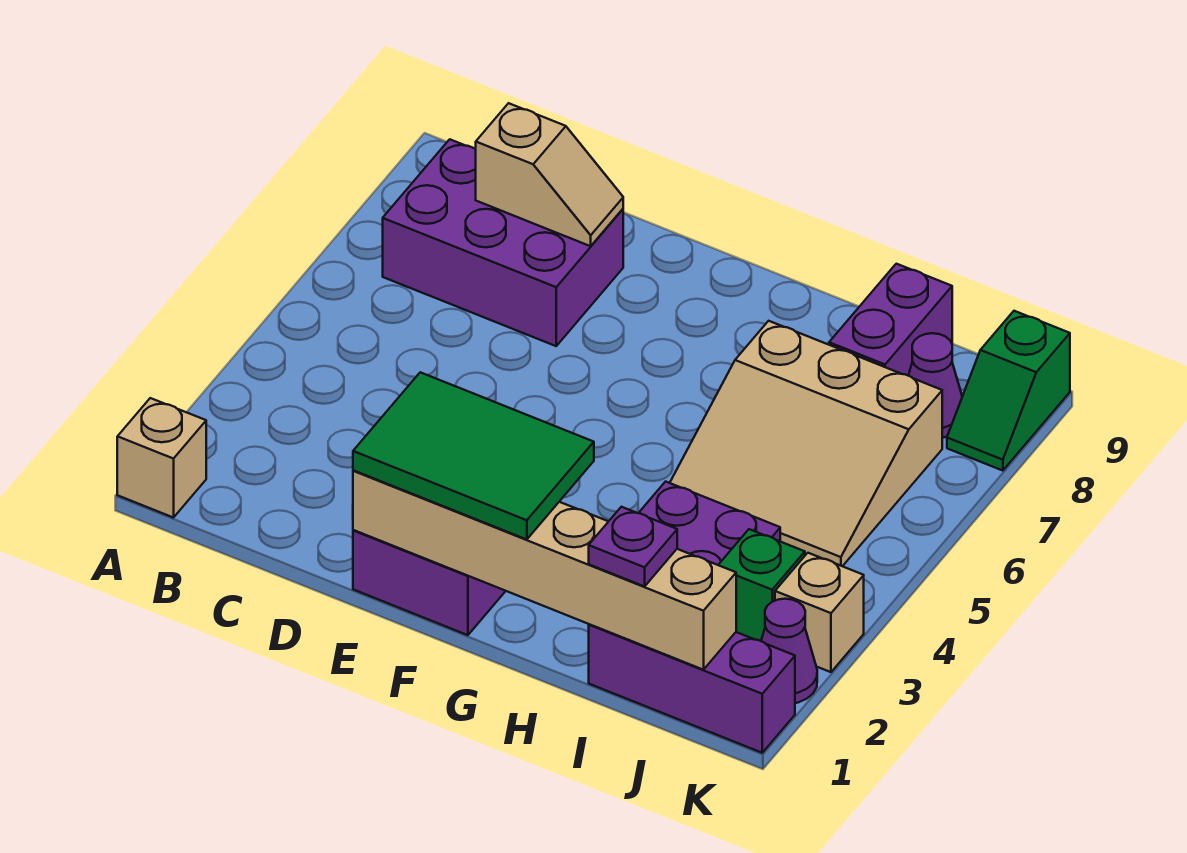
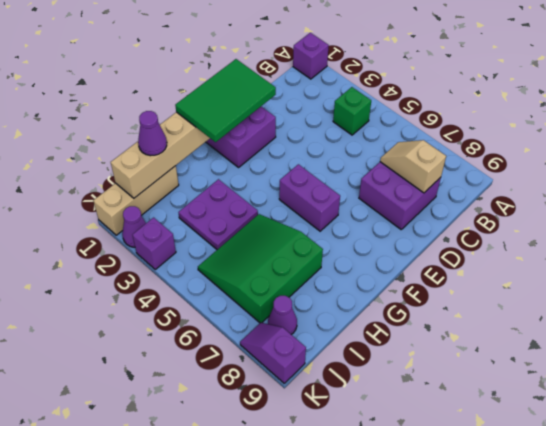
tan brick A1 level 1 -> purple brick A1 level 1
purple brick B7:D8 level 1 -> purple brick C7:D8 level 1
tan slope C8:D8 level 2 top C -> tan slope C7:C8 level 2 top 8
tan slope H5:J7 level 1 top 7 -> green slope H5:J7 level 1 top 7
purple brick I1:K1 level 1 -> tan brick I1:K1 level 1
purple plate I1 level 3 -> purple cone I1 level 3
purple brick I8:I9 level 1 -> purple brick F5:F6 level 1
green brick J3 level 1 -> green brick B4 level 1
tan brick K3 level 1 -> purple brick K3 level 1
green slope K8:K9 level 1 top 9 -> purple slope K8:K9 level 1 top 9

